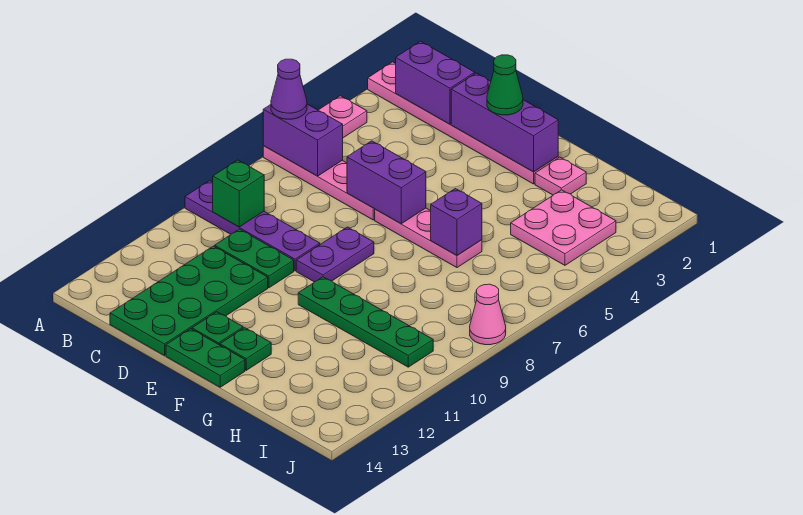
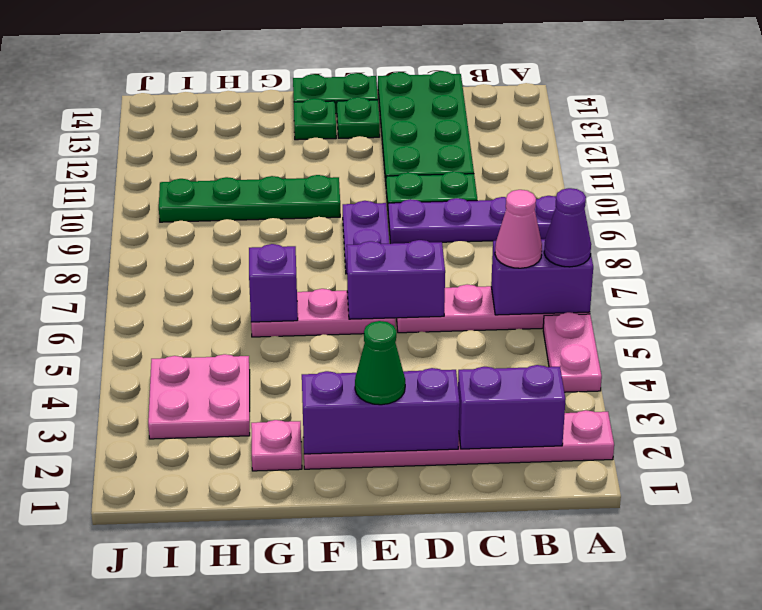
green brick B9 level 2 -> none
pink cone J8 level 1 -> pink cone B6 level 3

